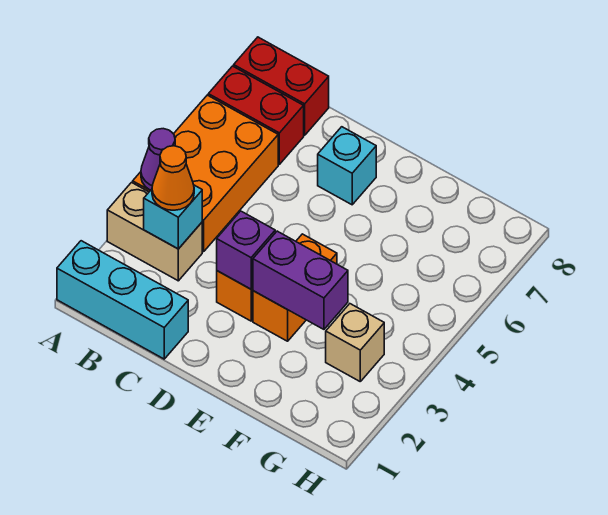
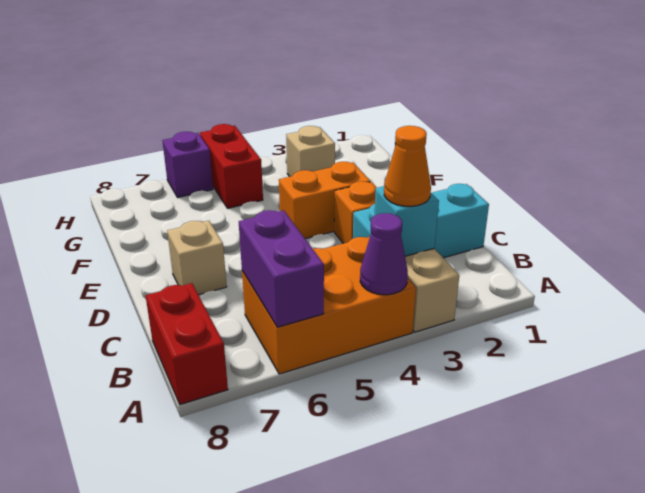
cyan brick A1:C1 level 1 -> cyan brick C1:C3 level 1
red brick A7:B7 level 1 -> red brick G5:H5 level 1
purple brick D3 level 2 -> purple brick H6 level 1
cyan brick D7 level 1 -> tan brick D7 level 1
purple brick E3:F3 level 2 -> purple brick A6:B6 level 2

